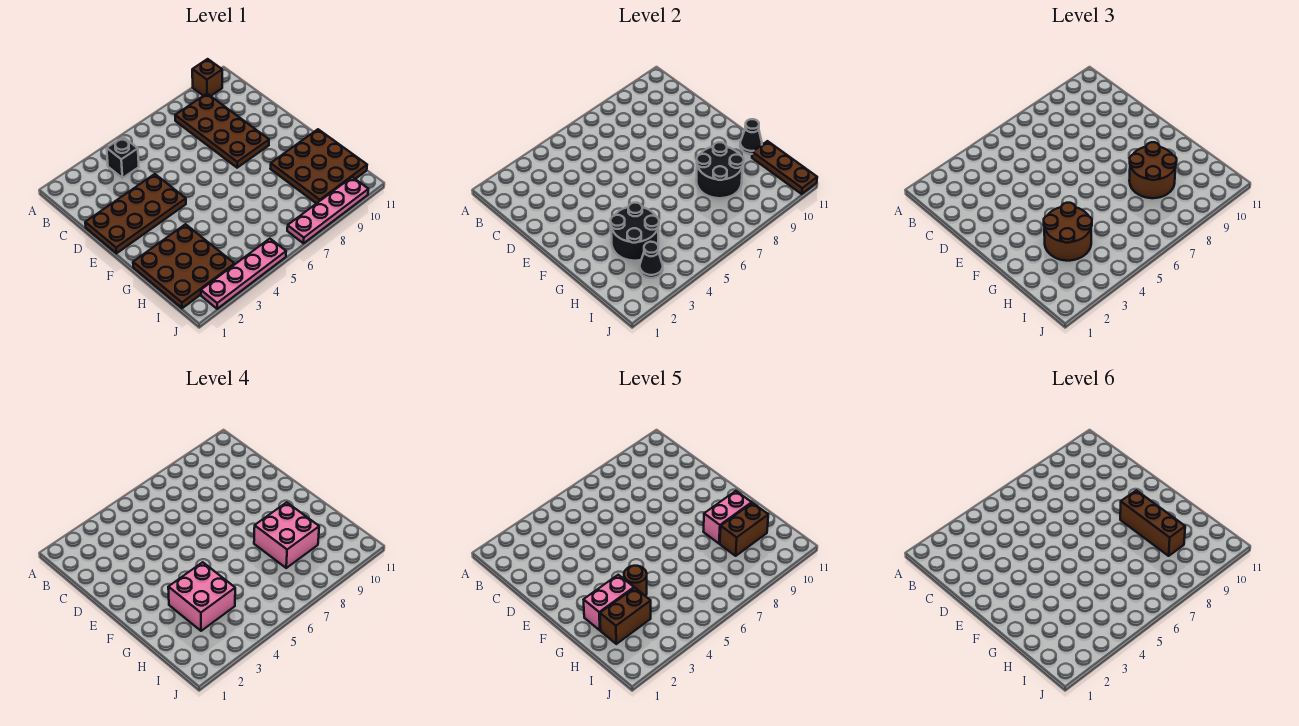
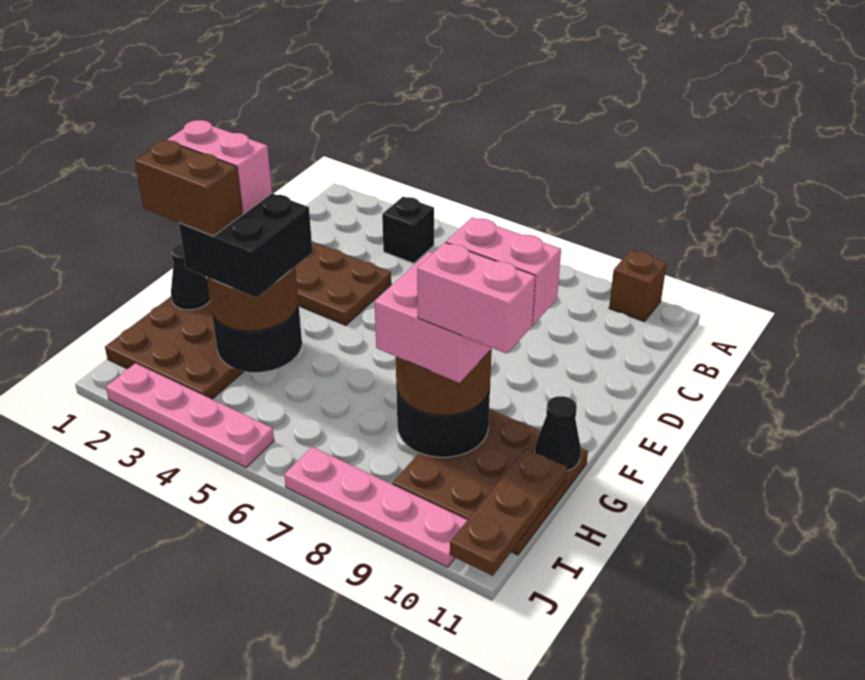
brown plate B8:E9 level 1 -> none
brown brick F9:H9 level 6 -> none
pink brick G3:H4 level 4 -> black brick G3:H4 level 4
brown round brick G4 level 5 -> none
brown brick H9:H10 level 5 -> pink brick H9:H10 level 5
black cone I3 level 2 -> black cone G1 level 2

